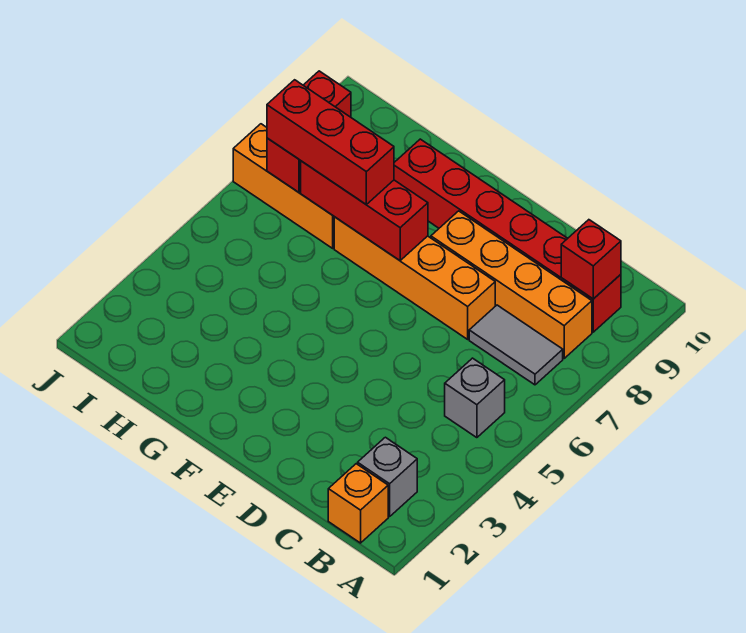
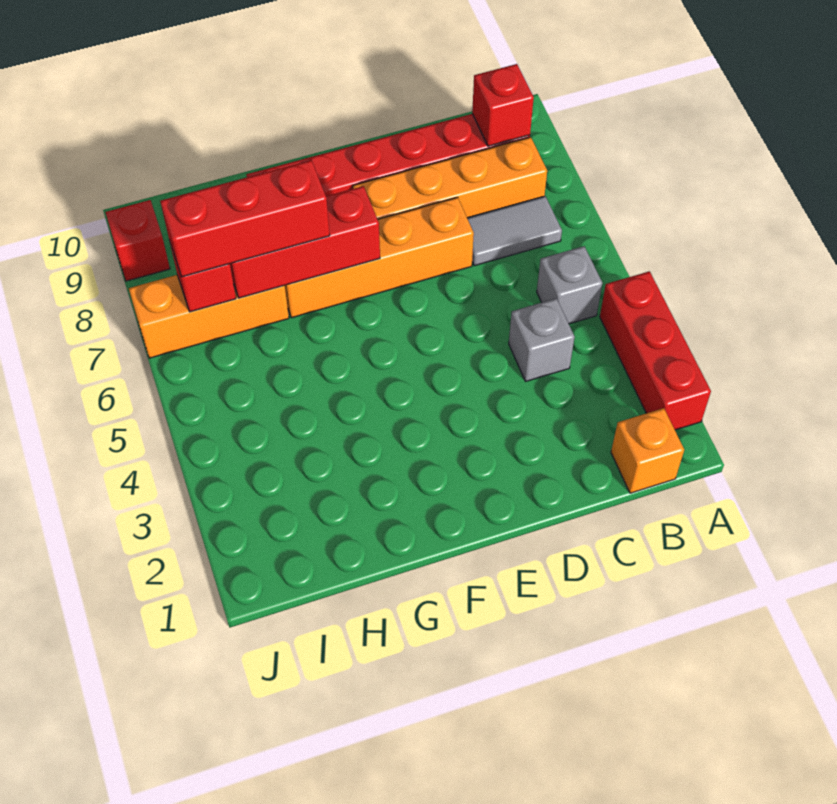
none -> red brick A2:A4 level 1
grey brick B2 level 1 -> grey brick C4 level 1

